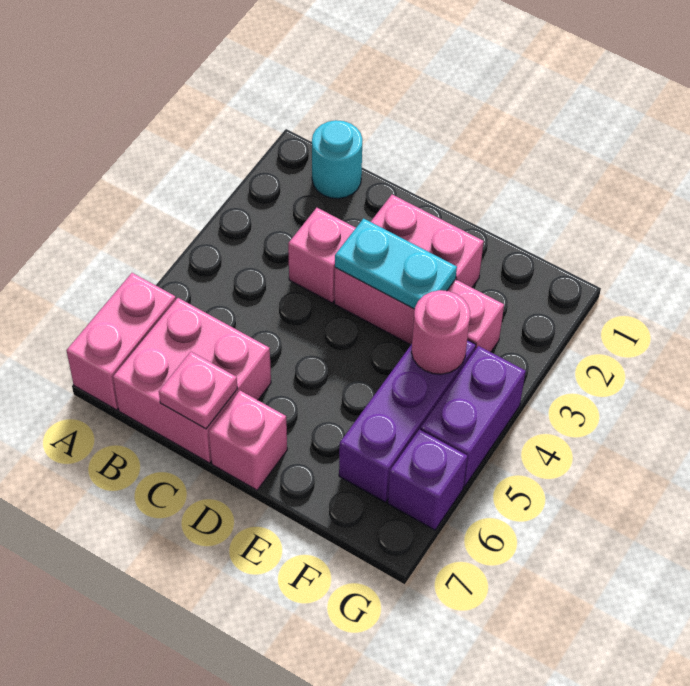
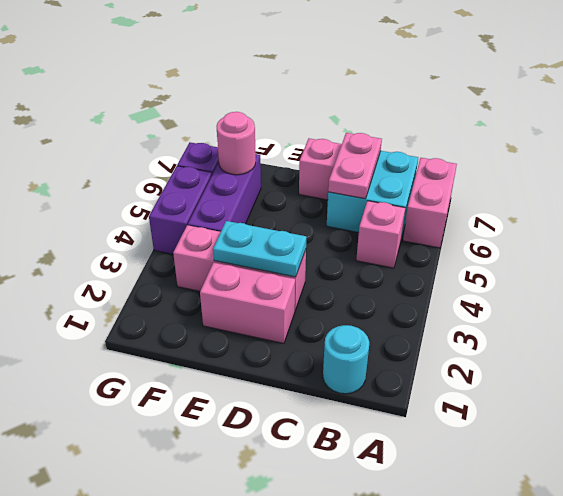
pink brick B6:C7 level 1 -> cyan brick B6:C7 level 1
pink brick C3 level 1 -> pink brick B5 level 1
pink plate C7 level 2 -> pink plate C6:C7 level 2
pink round brick F4 level 2 -> pink round brick F6 level 2

